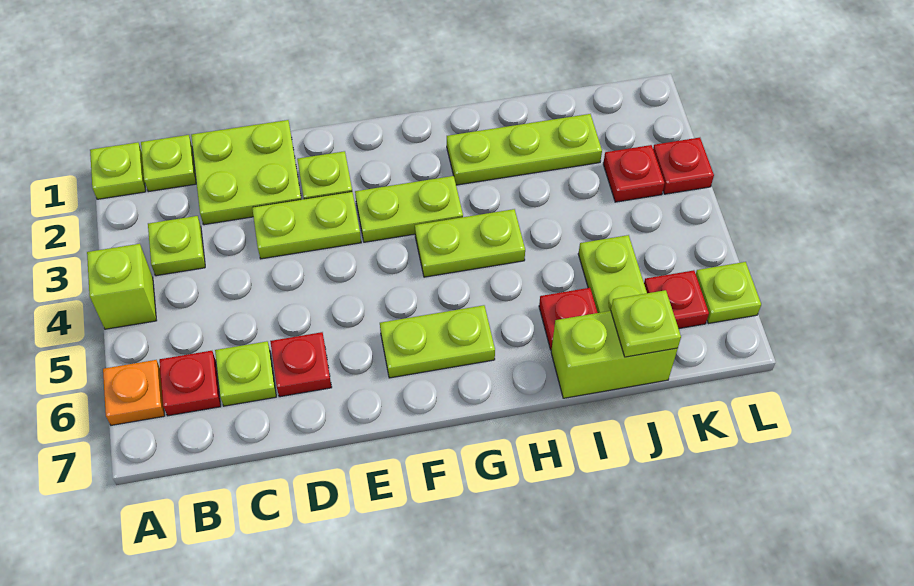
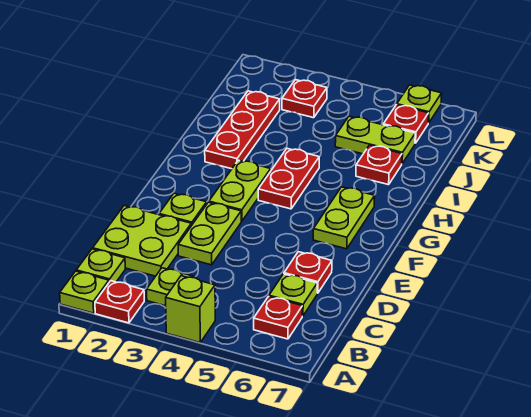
orange plate A6 level 1 -> none
lime plate G4:H4 level 1 -> red plate G4:H4 level 1
lime plate H2:J2 level 1 -> red plate H2:J2 level 1
lime brick I7:J7 level 1 -> none
lime plate J7 level 2 -> none
red plate L3 level 1 -> red plate A2 level 1

